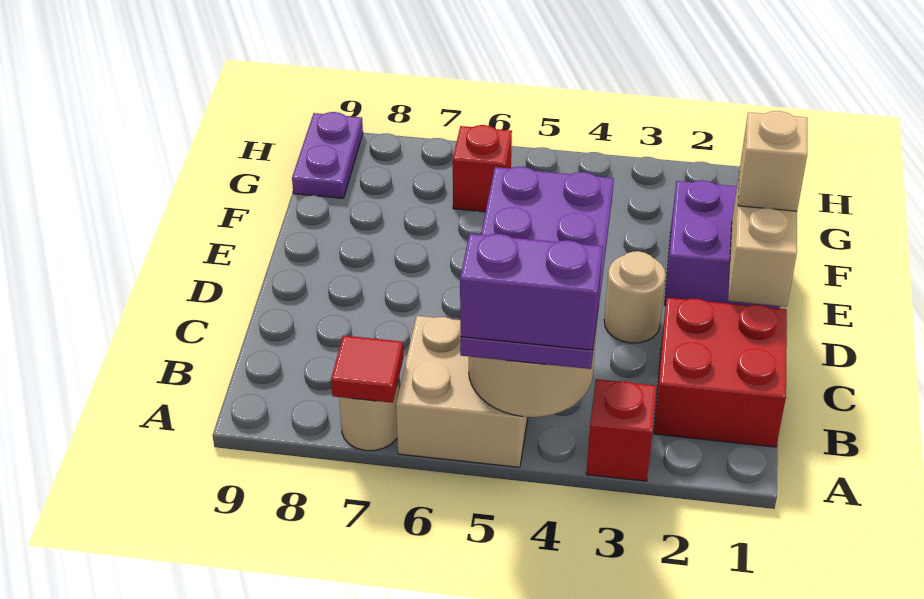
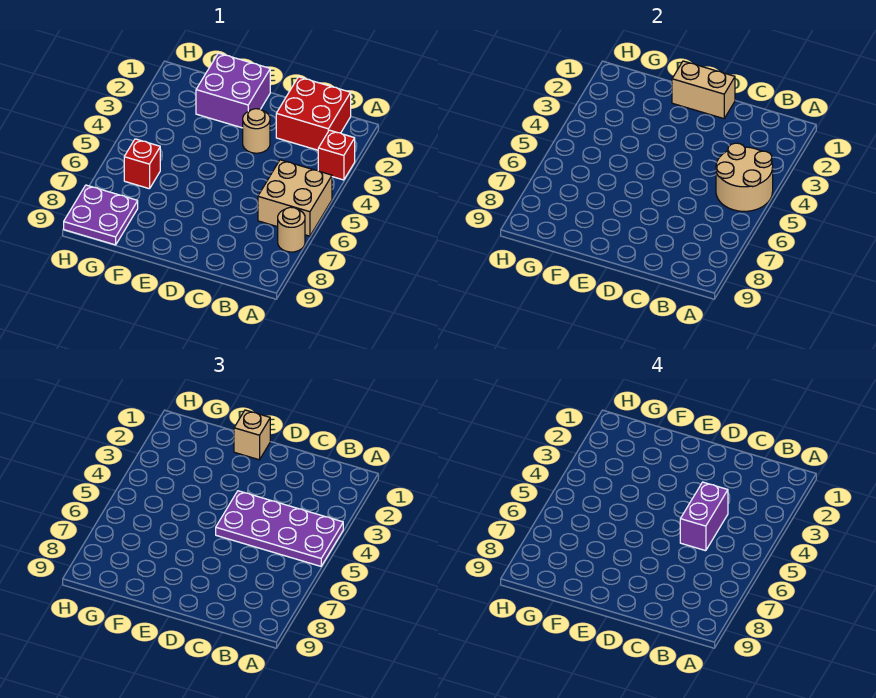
purple brick A4:A5 level 4 -> purple brick C4:C5 level 4
red tile A7 level 2 -> none
purple plate G9:H9 level 1 -> purple plate G8:H9 level 1

